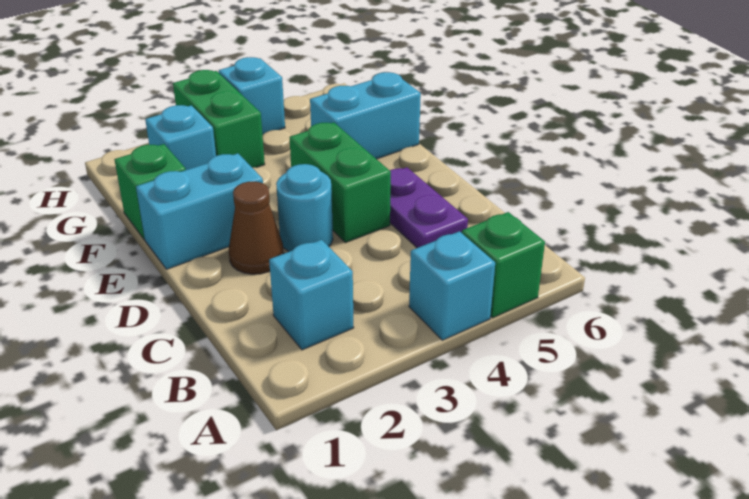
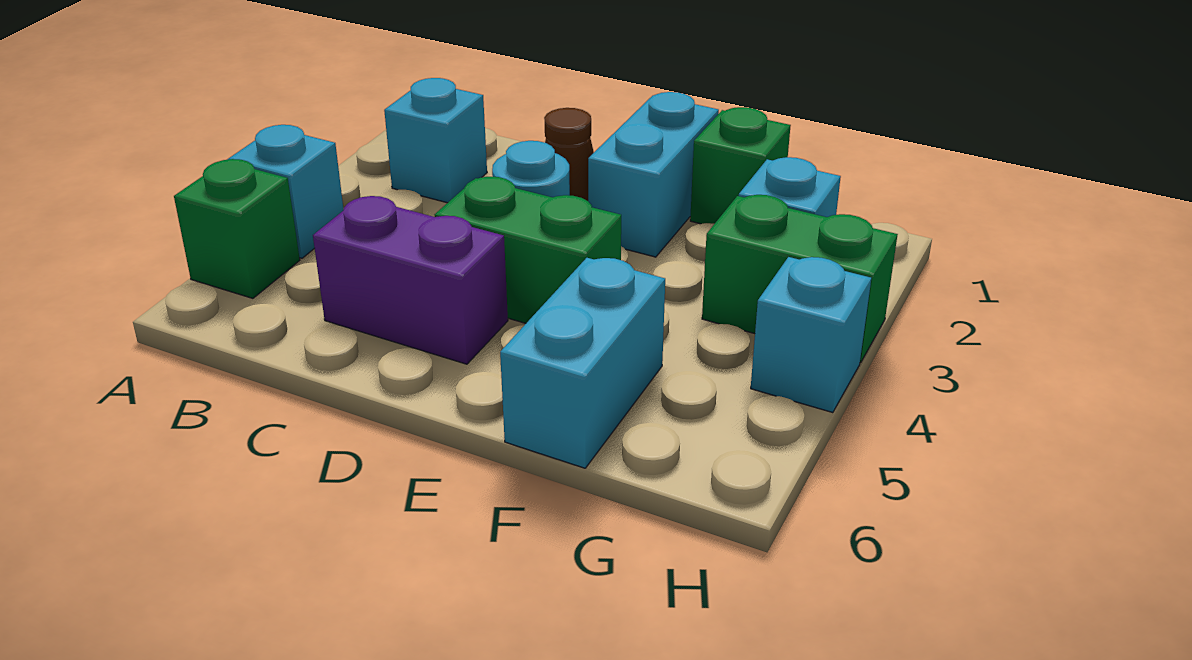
purple plate C5:D5 level 1 -> purple brick C5:D5 level 1

